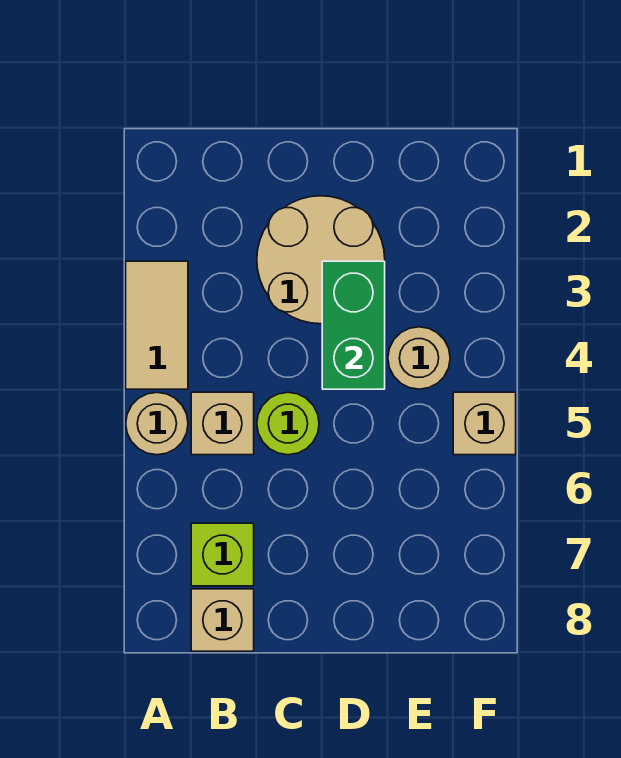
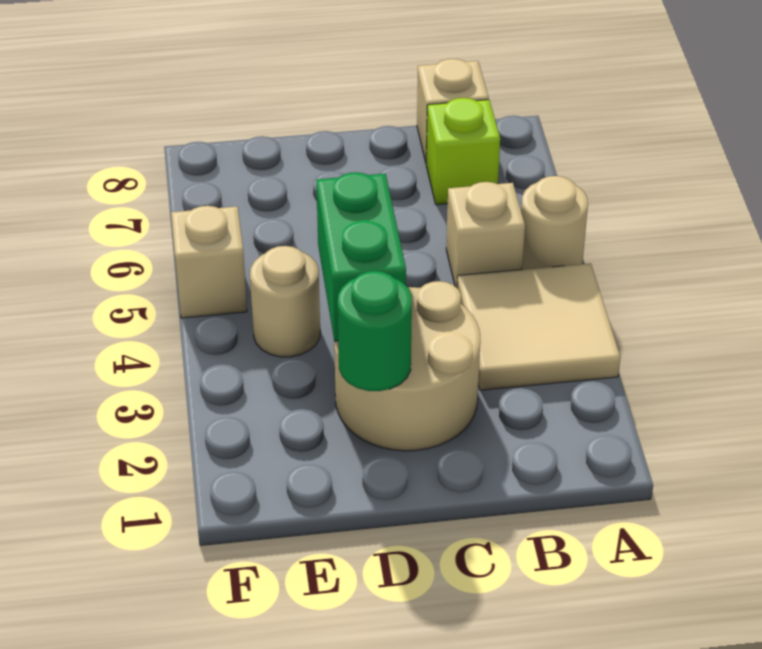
tan tile A3:A4 level 1 -> tan tile A3:B4 level 1
lime round brick C5 level 1 -> none
none -> green round brick D2 level 2

